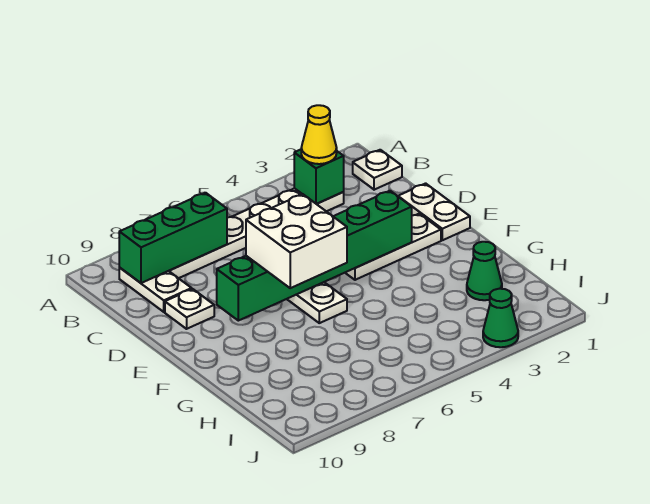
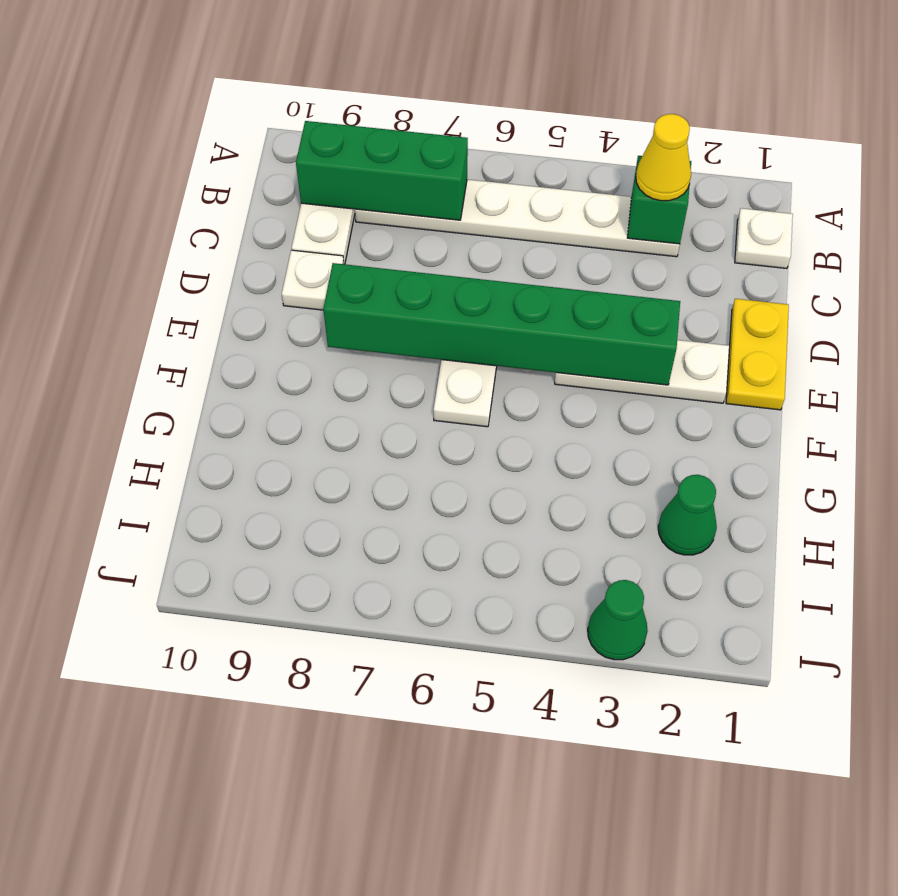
white plate D1:E1 level 1 -> yellow plate D1:E1 level 1
white brick E6:F7 level 3 -> none

